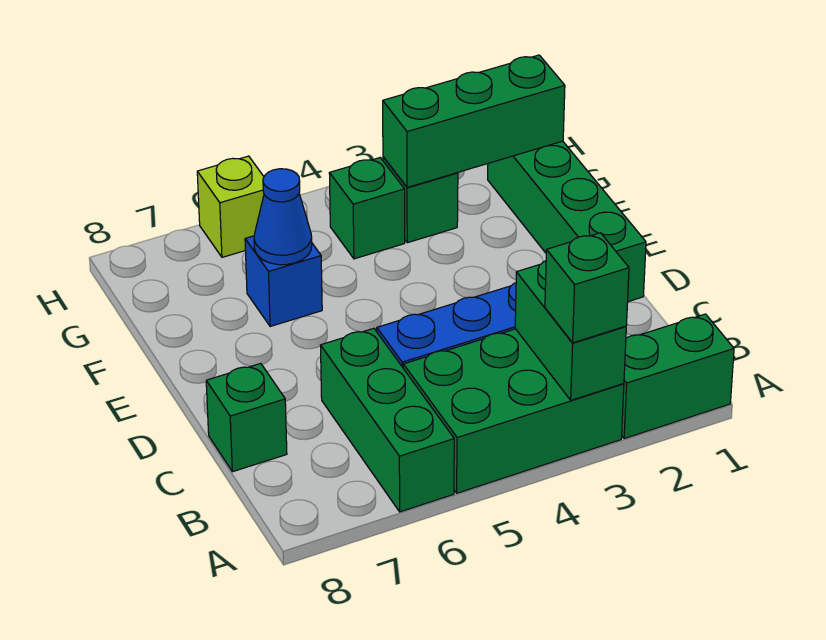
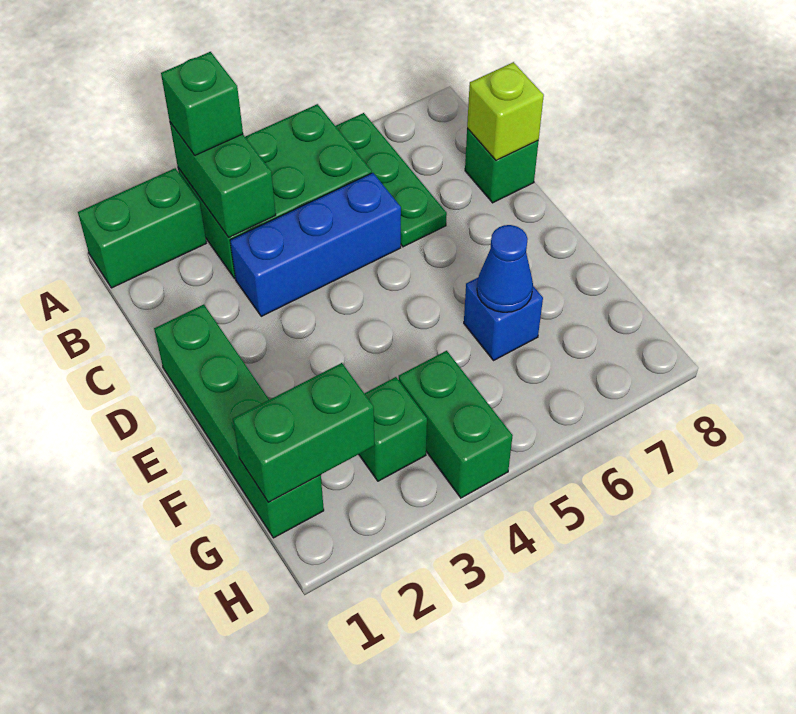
green brick A6:C6 level 1 -> green plate A6:C6 level 1
green brick G1:G3 level 2 -> green brick G1:G2 level 2
green brick G4 level 1 -> green brick G4:H4 level 1
lime brick H6 level 1 -> lime brick C8 level 2

